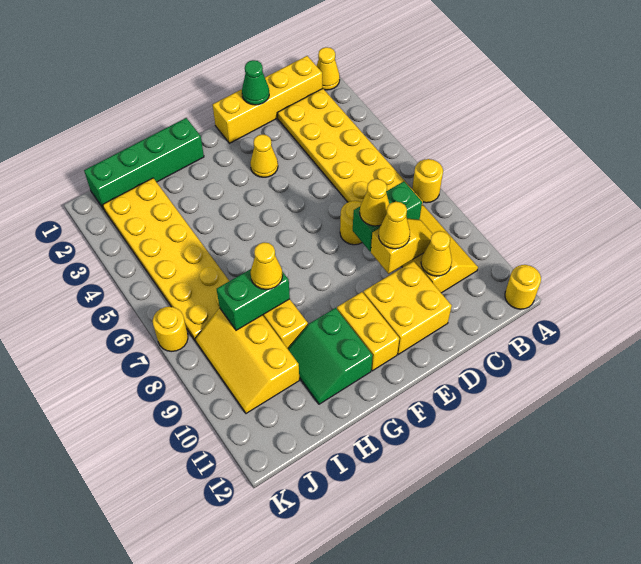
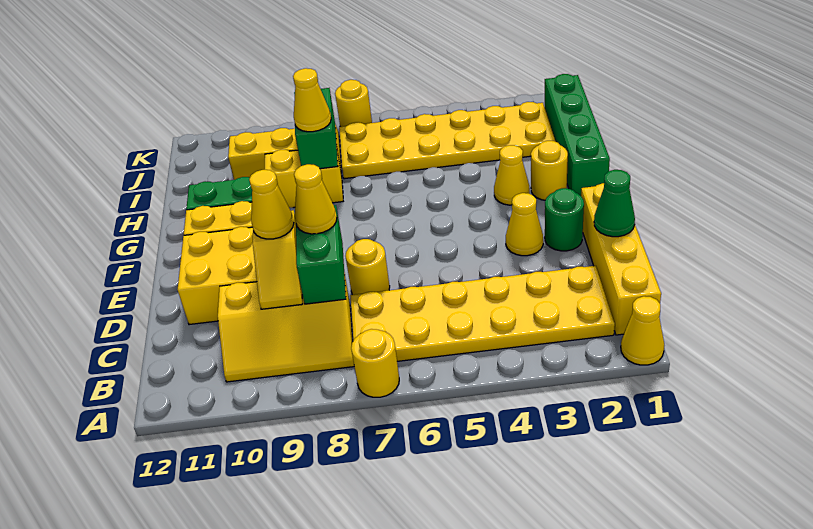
yellow round brick A12 level 1 -> yellow round brick G2 level 1
yellow cone C10 level 2 -> yellow cone G3 level 1
none -> green round brick E2 level 1

